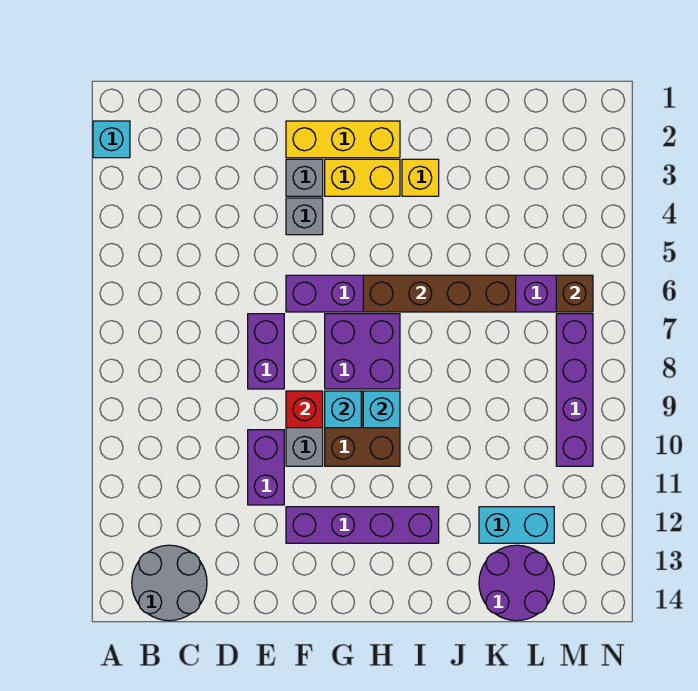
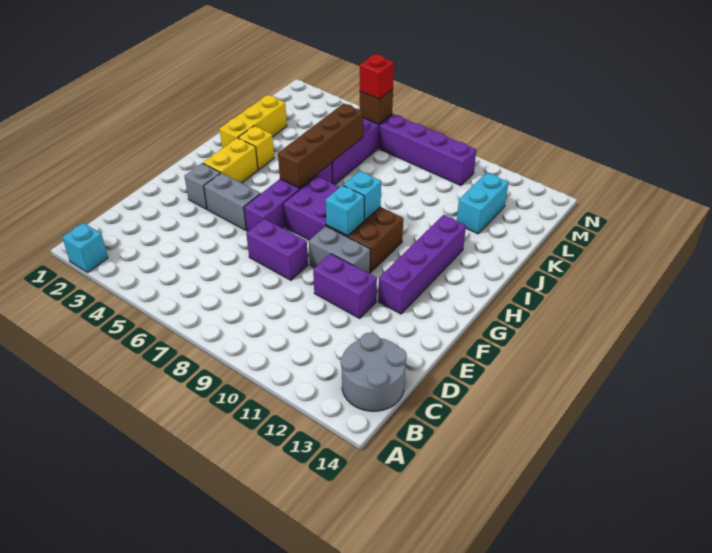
yellow brick F2:H2 level 1 -> yellow brick I2:K2 level 1
grey brick F4 level 1 -> grey brick F4:F5 level 1
red brick F9 level 2 -> red brick M6 level 3
purple round brick K13:L14 level 1 -> none

